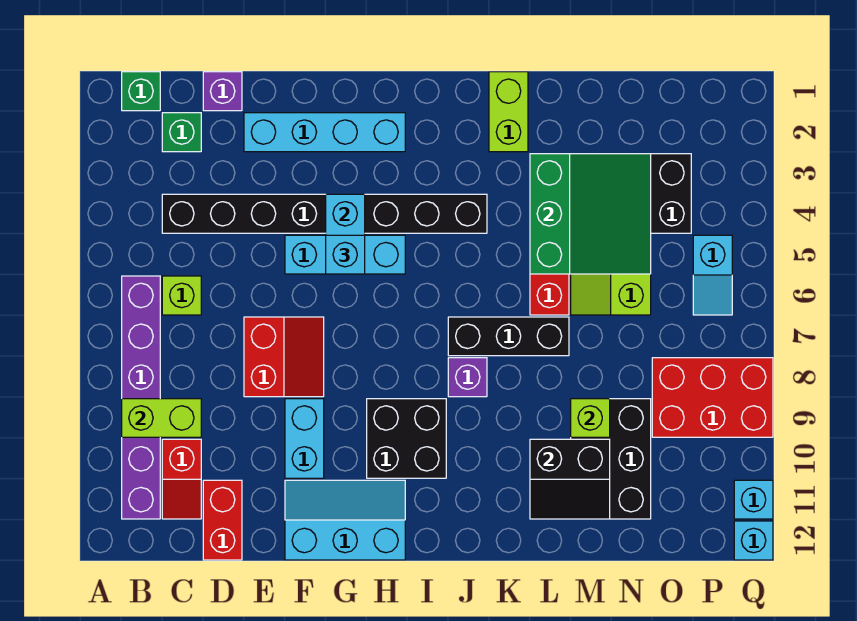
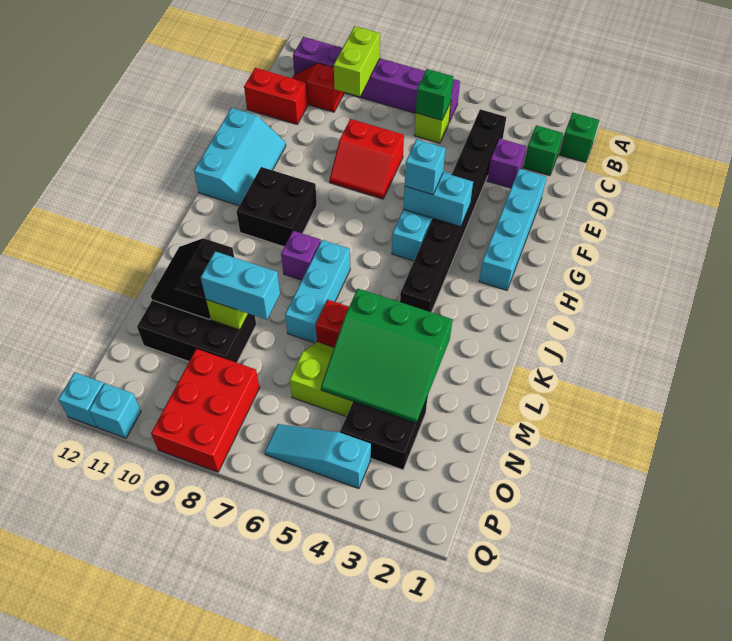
none -> green brick C6 level 2
purple brick D1 level 1 -> purple brick D3 level 1
cyan brick F9:F10 level 1 -> cyan brick M8:M9 level 3
black brick J7:L7 level 1 -> cyan brick J7:L7 level 1
lime brick K1:K2 level 1 -> none
cyan slope P5:P6 level 1 top 5 -> cyan slope P4:P6 level 1 top 4

